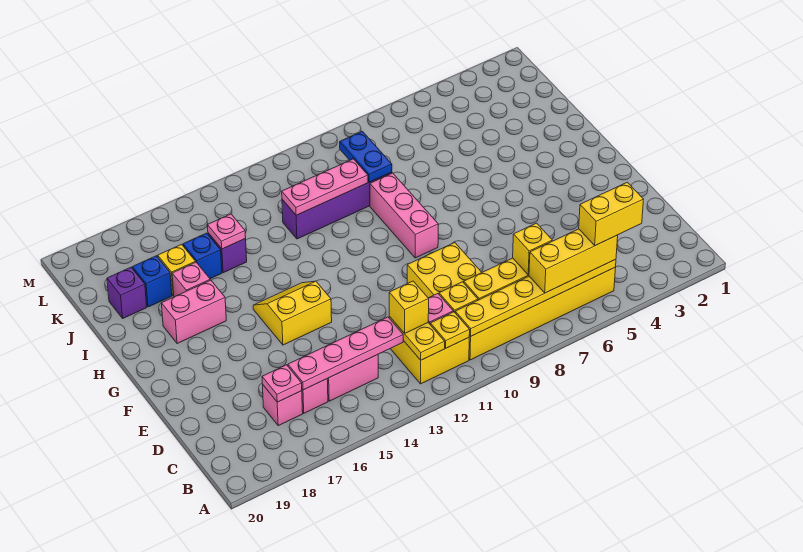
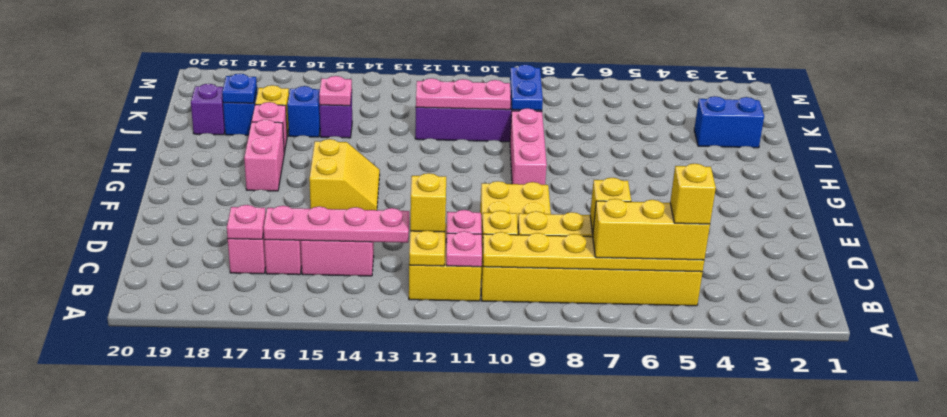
yellow brick B4:B5 level 4 -> yellow brick B5 level 4
yellow plate B11 level 2 -> pink plate B11 level 2
yellow slope F14:G15 level 1 top F -> yellow slope F14:G15 level 1 top 15
pink brick H17:H18 level 1 -> pink brick G17:H17 level 1
none -> blue brick J2:J3 level 1
none -> blue plate J18 level 2

